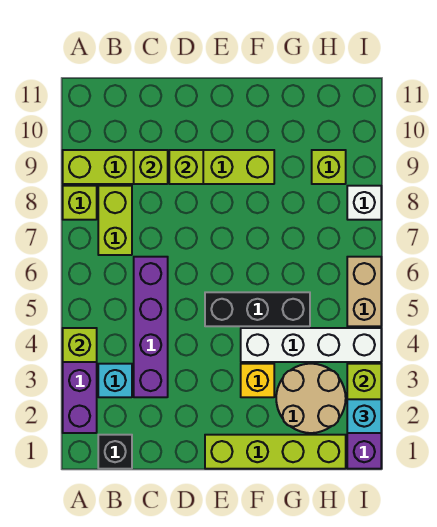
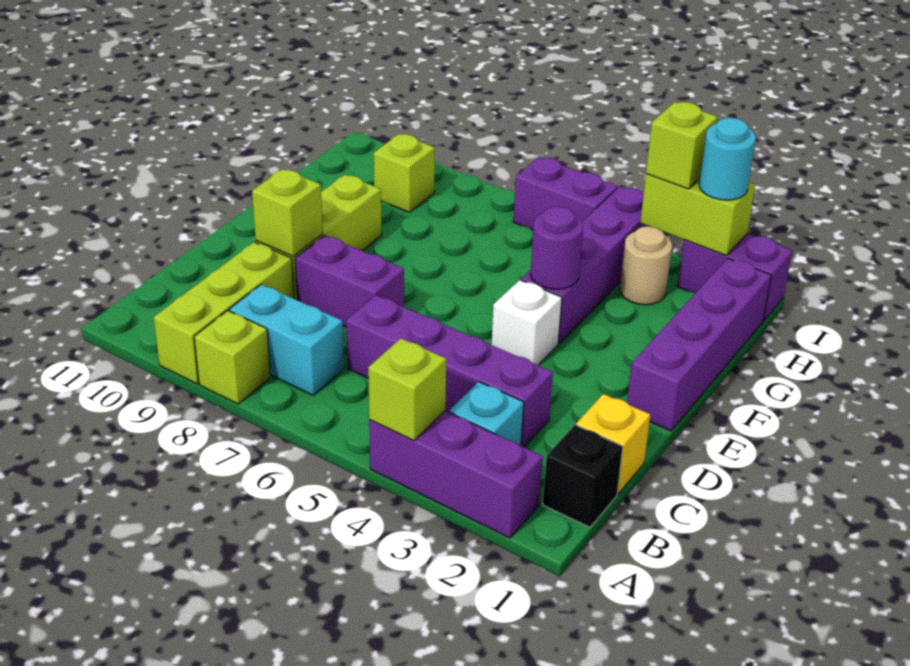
lime brick B7:B8 level 1 -> cyan brick B7:B8 level 1
lime brick C9 level 2 -> lime brick I3 level 3
none -> purple brick D7:D8 level 1
lime brick E1:H1 level 1 -> purple brick E1:H1 level 1
black brick E5:G5 level 1 -> none
yellow brick F3 level 1 -> yellow brick C1 level 1
white brick F4:I4 level 1 -> purple brick F4:I4 level 1
none -> purple round brick F4 level 2
tan round brick G2:H3 level 1 -> tan round brick H3 level 1
cyan brick I2 level 3 -> cyan round brick I2 level 3
tan brick I5:I6 level 1 -> purple brick I5:I6 level 1
white brick I8 level 1 -> white brick E4 level 1

